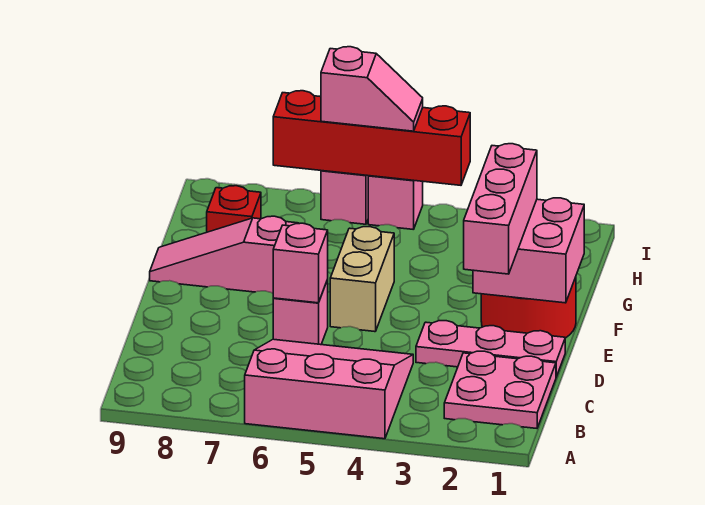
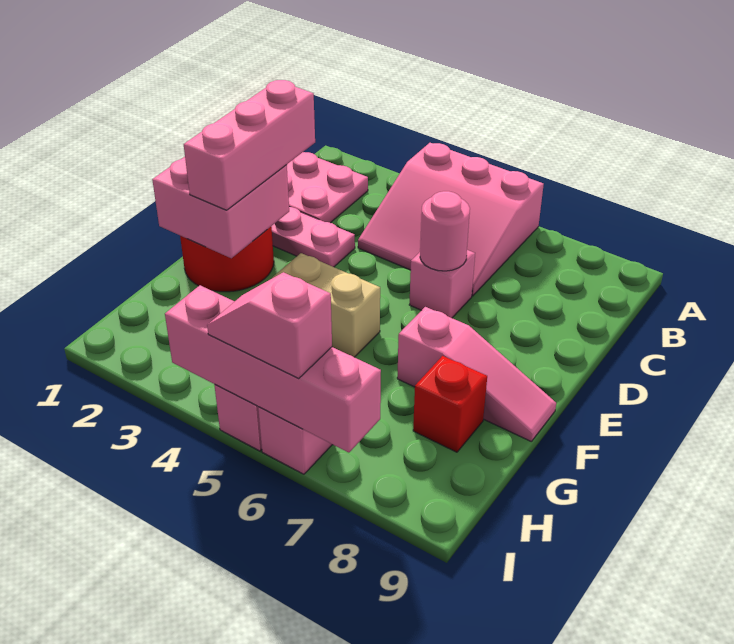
pink brick D6 level 2 -> pink round brick D6 level 2
tan brick E5:F5 level 1 -> tan brick F4:F5 level 1
red brick I4:I7 level 2 -> pink brick I4:I7 level 2

